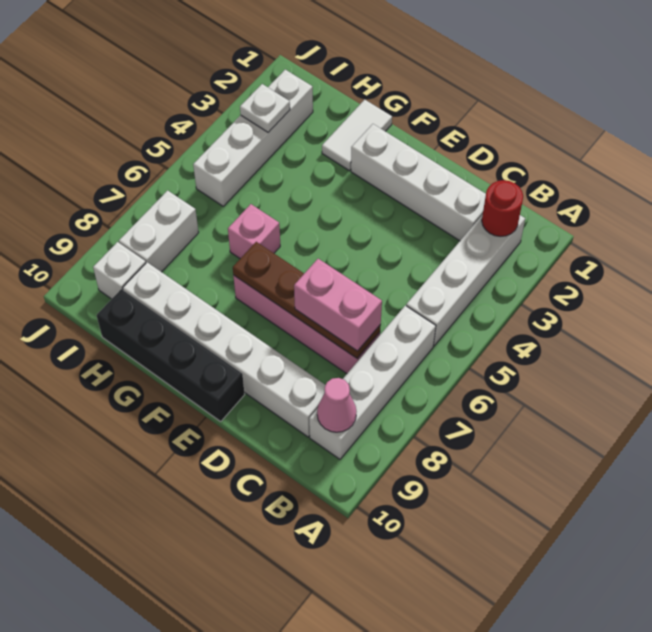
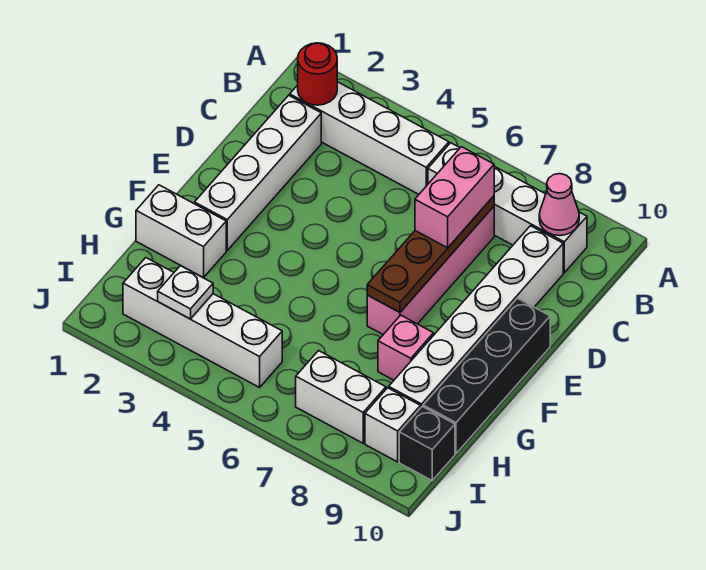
white tile G1:G2 level 1 -> white brick G1:G2 level 1
pink brick G6 level 1 -> pink brick G8 level 1
none -> black brick I10 level 1

